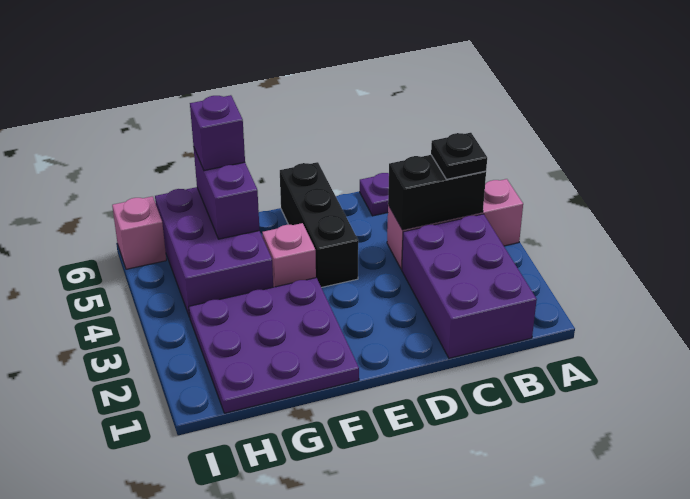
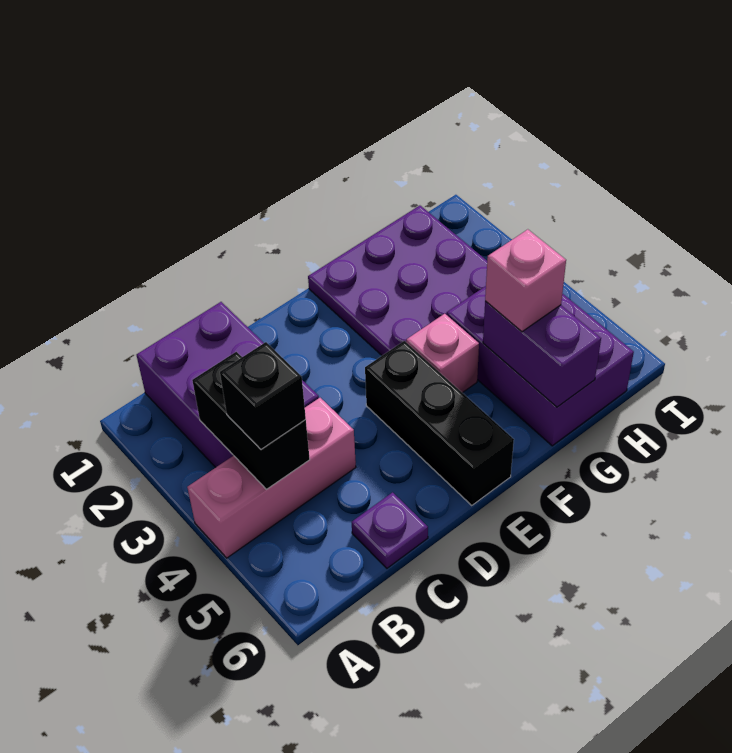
black brick B4:C4 level 2 -> black brick B3:B4 level 2
black plate B4 level 3 -> black brick B4 level 3
purple brick G6 level 3 -> none
pink brick I6 level 1 -> pink brick G5 level 3

